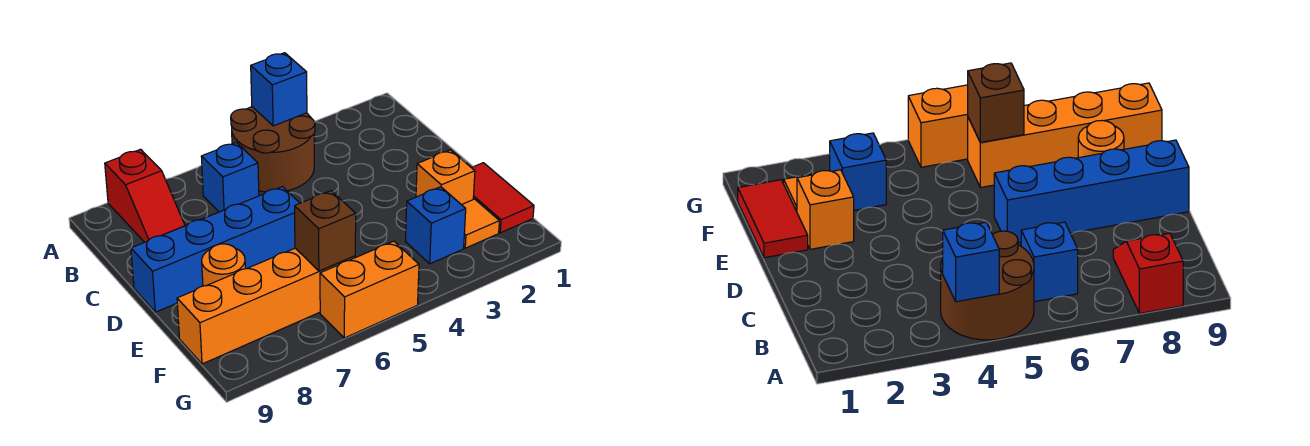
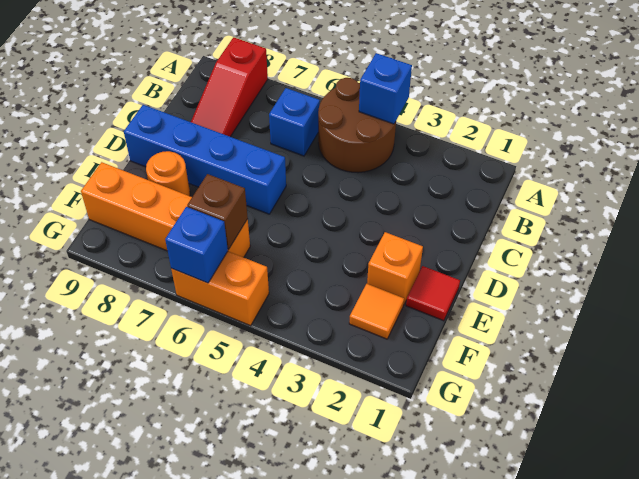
red slope A8:B8 level 1 top A -> red slope A8:C8 level 1 top A
red tile E1:F1 level 1 -> red tile E1 level 1
blue brick F3 level 1 -> blue brick G6 level 2

